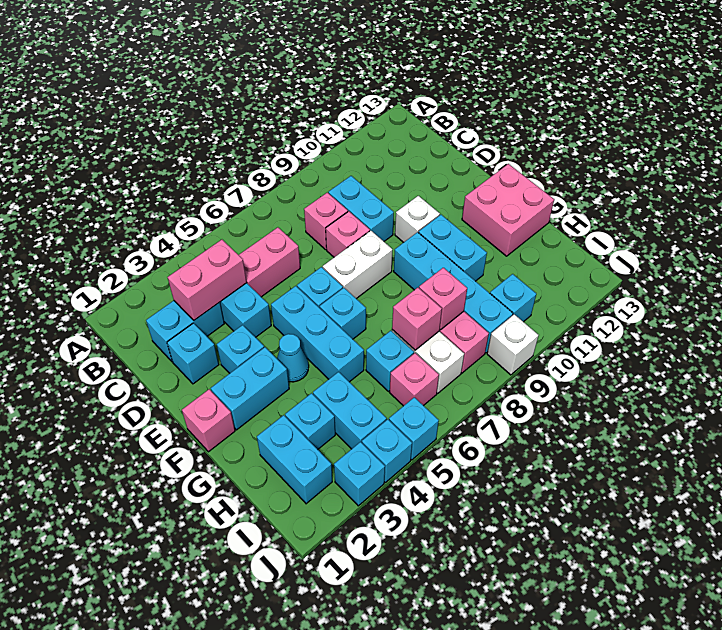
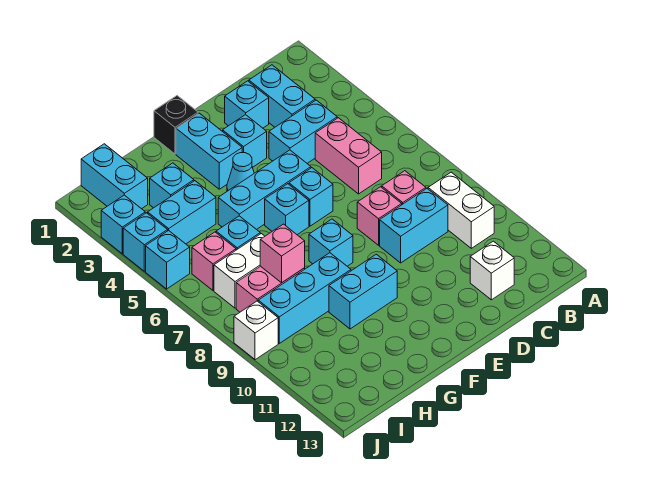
pink brick C3:C4 level 2 -> none
white brick E7:E8 level 1 -> white brick B9:B10 level 1
white brick E10 level 1 -> white brick C12 level 1
pink brick F1 level 1 -> black brick F1 level 1
cyan brick F9:I9 level 1 -> cyan brick G9:I9 level 1
pink brick F12:G13 level 1 -> none
cyan brick H2:I2 level 1 -> cyan brick I1:I2 level 1
pink brick H7 level 2 -> none
cyan brick I10 level 1 -> cyan brick F8 level 1

